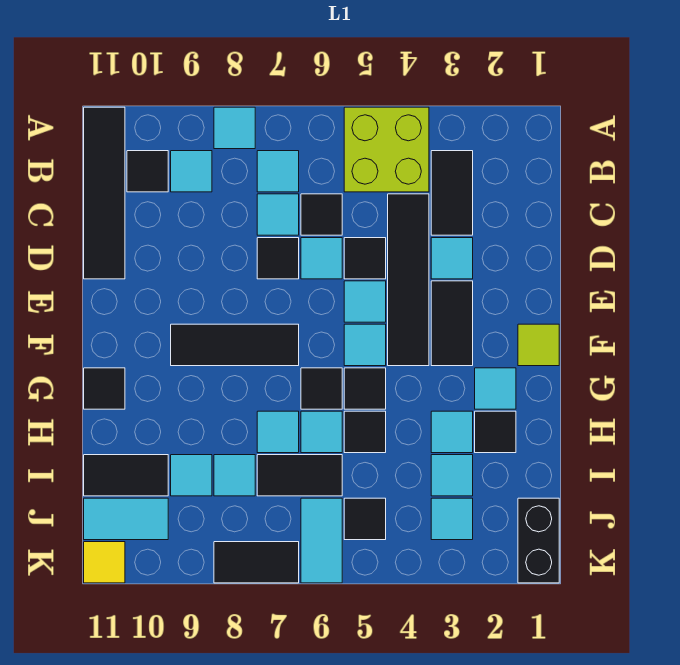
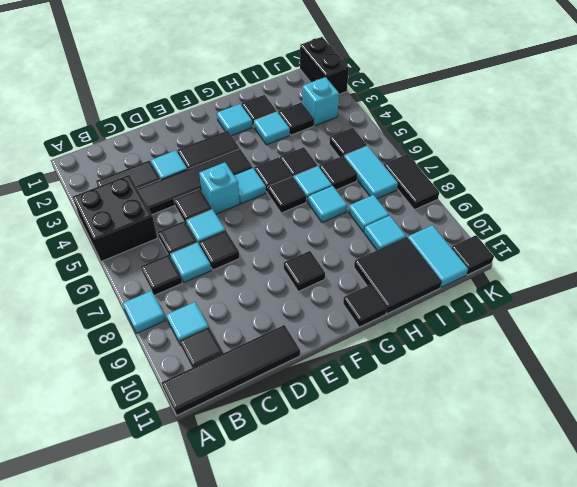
lime brick A4:B5 level 1 -> black brick A4:B5 level 1
cyan tile B7 level 1 -> black tile B7 level 1
cyan tile E5 level 1 -> cyan brick E5 level 1
lime tile F1 level 1 -> none
black tile F7:F9 level 1 -> black tile F9 level 1
cyan tile I3 level 1 -> black tile I3 level 1
black tile I6:I7 level 1 -> black tile I6 level 1
black tile I10:I11 level 1 -> black tile H10:I11 level 1
black brick J1:K1 level 1 -> black brick K1:K2 level 1
cyan tile J3 level 1 -> cyan brick J3 level 1
cyan tile J6:K6 level 1 -> cyan tile J6:J7 level 1
yellow tile K11 level 1 -> black tile K11 level 1

